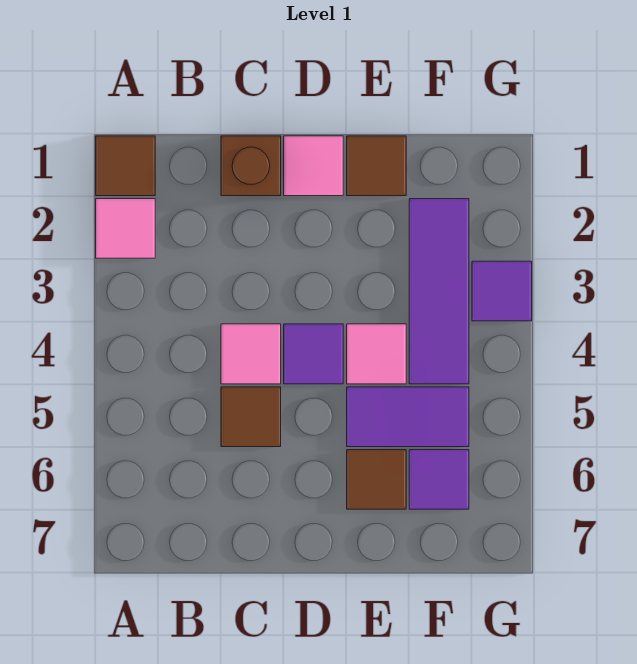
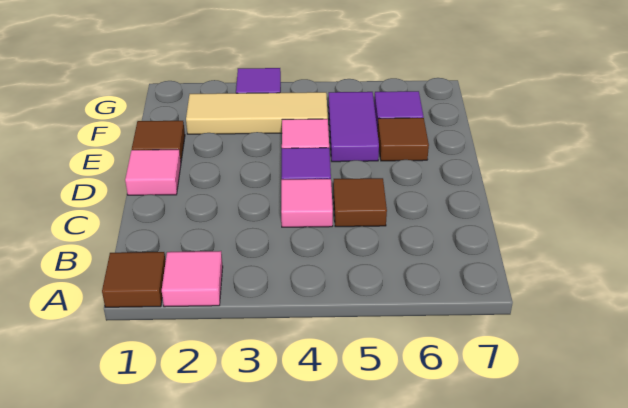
brown brick C1 level 1 -> none
purple tile F2:F4 level 1 -> tan tile F2:F4 level 1

